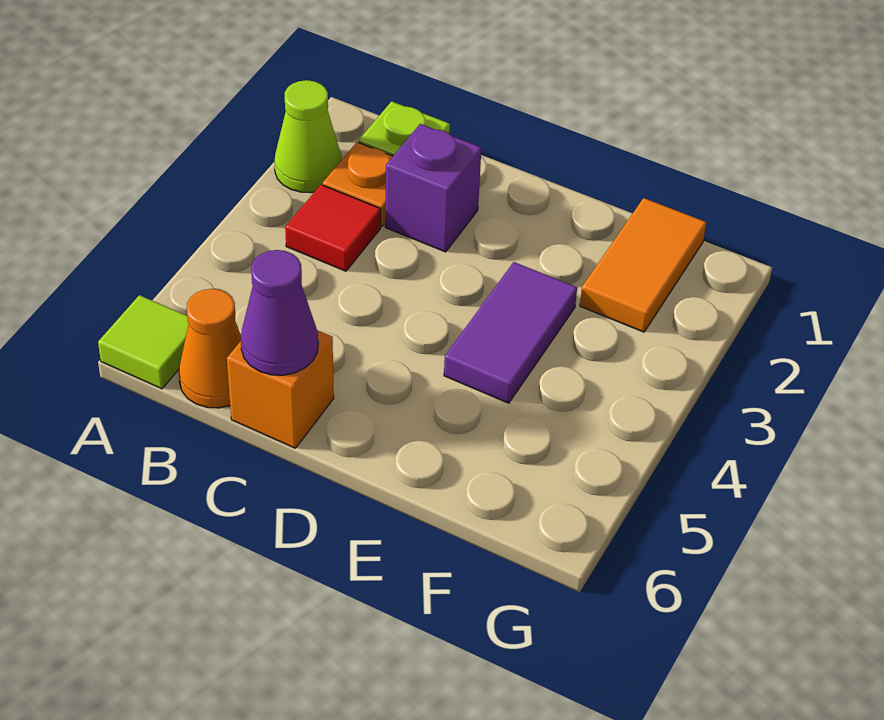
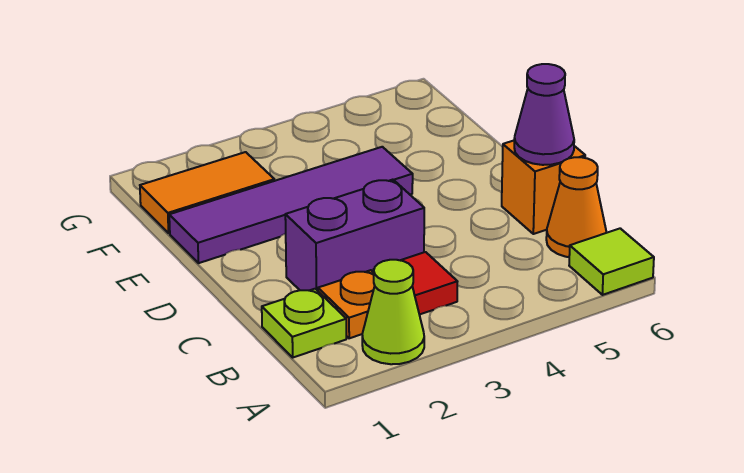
purple brick C2 level 1 -> purple brick C2:C3 level 1
purple tile E3:E4 level 1 -> purple tile E1:E4 level 1

